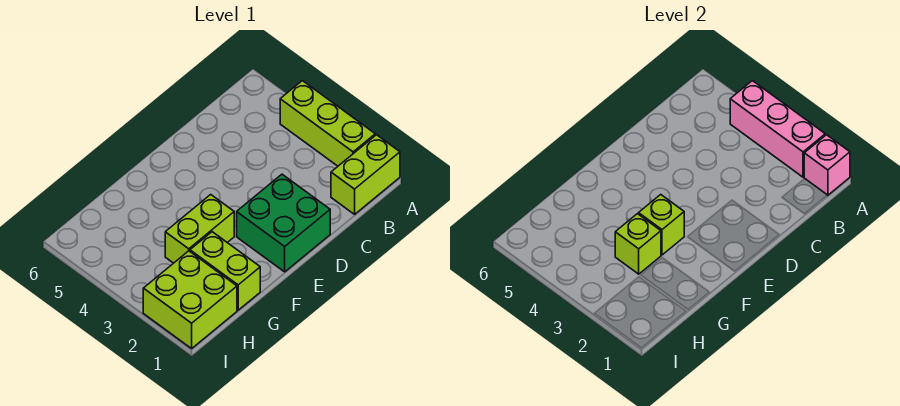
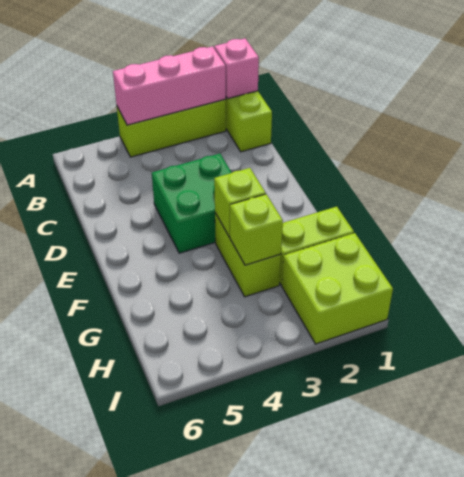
green brick D1:E2 level 1 -> green brick D3:E4 level 1

